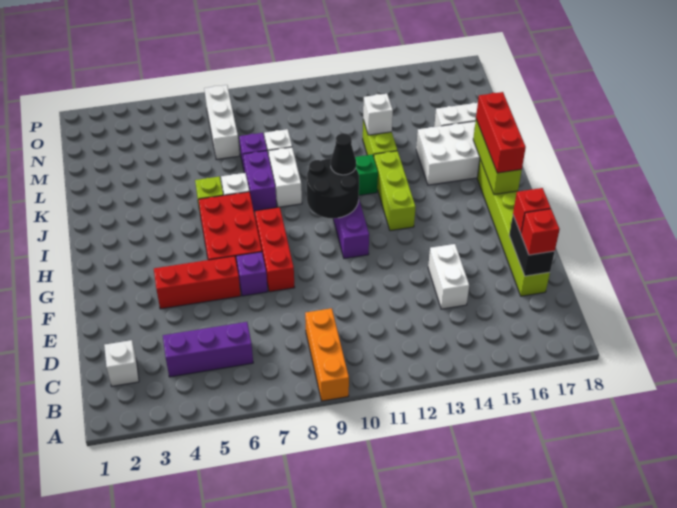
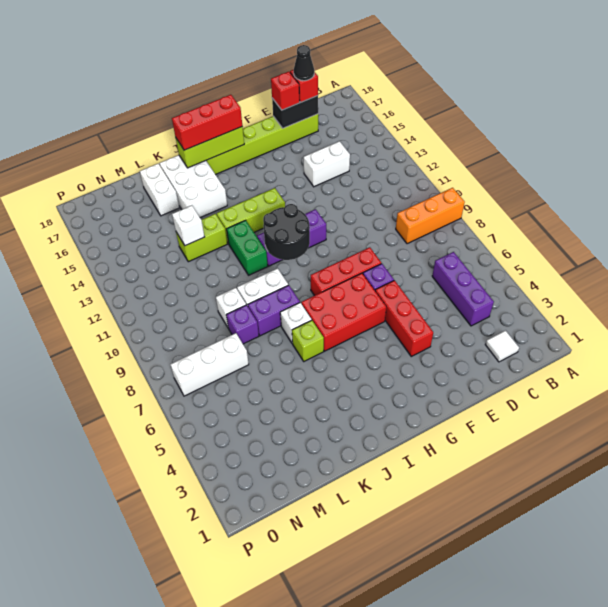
white brick C2 level 1 -> white tile C2 level 1
black cone I11 level 3 -> black cone D17 level 4

